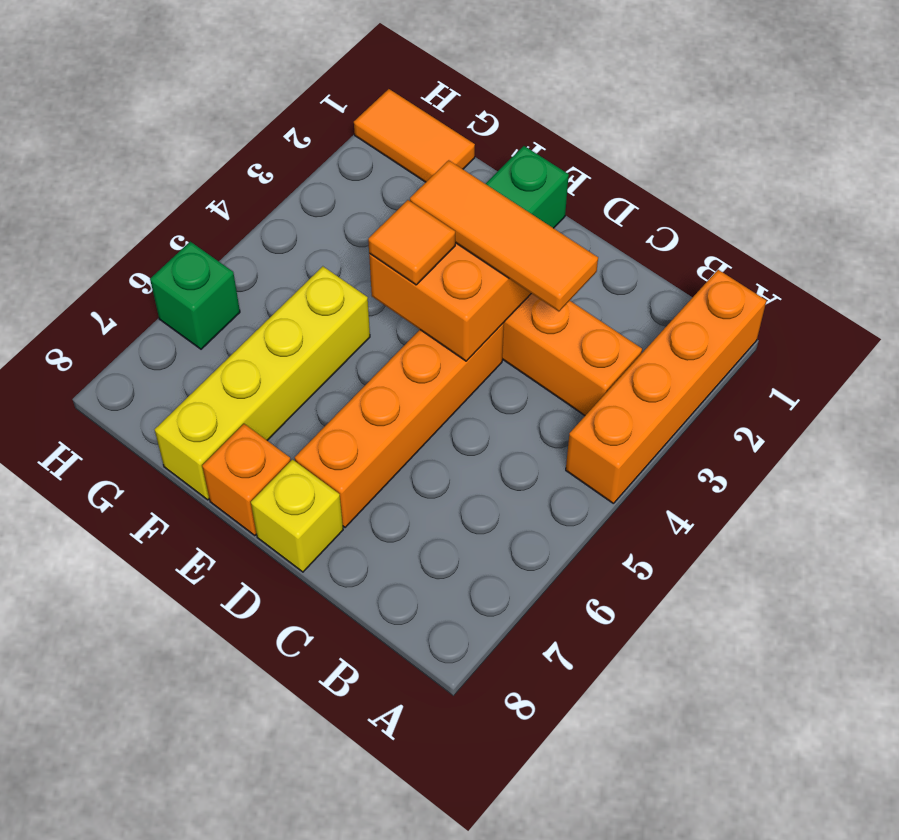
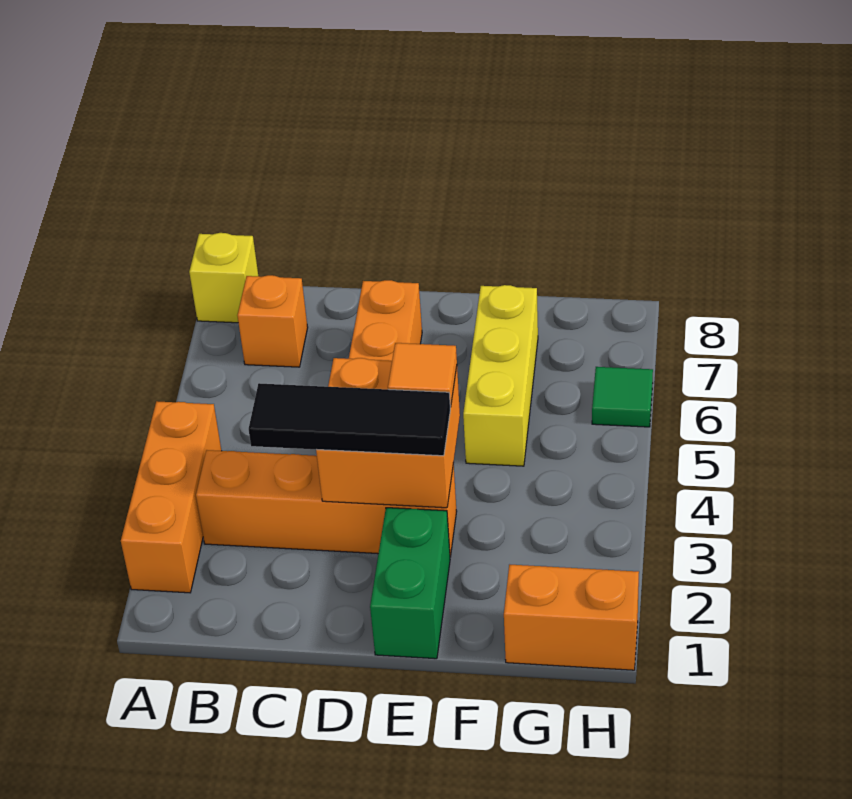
orange brick A1:A4 level 1 -> orange brick A2:A4 level 1
orange tile C3:E3 level 3 -> black tile C3:E3 level 3
yellow brick D8 level 1 -> yellow brick A8 level 1
orange brick E8 level 1 -> orange brick B7 level 1
yellow brick F5:F8 level 1 -> yellow brick F5:F7 level 1
orange tile G1:H1 level 1 -> orange brick G1:H1 level 1
green brick H6 level 1 -> green tile H6 level 1

